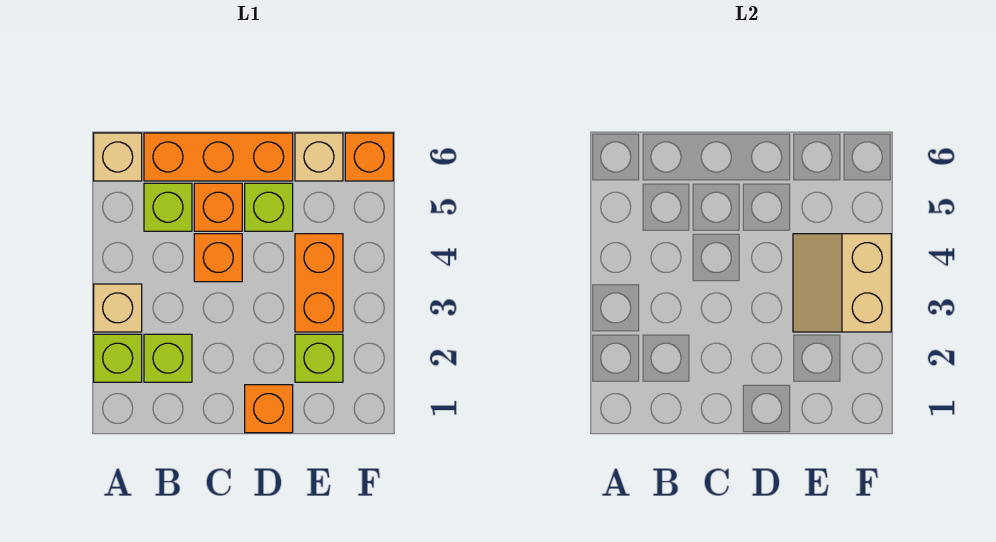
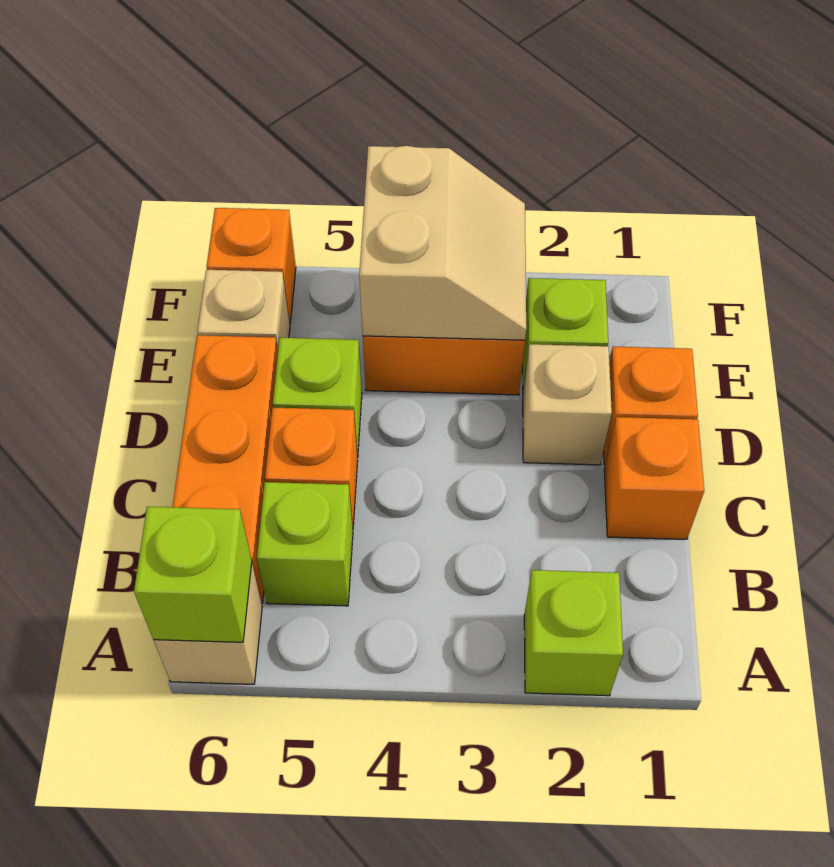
tan brick A3 level 1 -> tan brick D2 level 1
lime brick B2 level 1 -> lime brick A6 level 2
orange brick C4 level 1 -> orange brick C1 level 1
tan slope E3:F4 level 2 top F -> tan slope E3:F4 level 2 top 4

